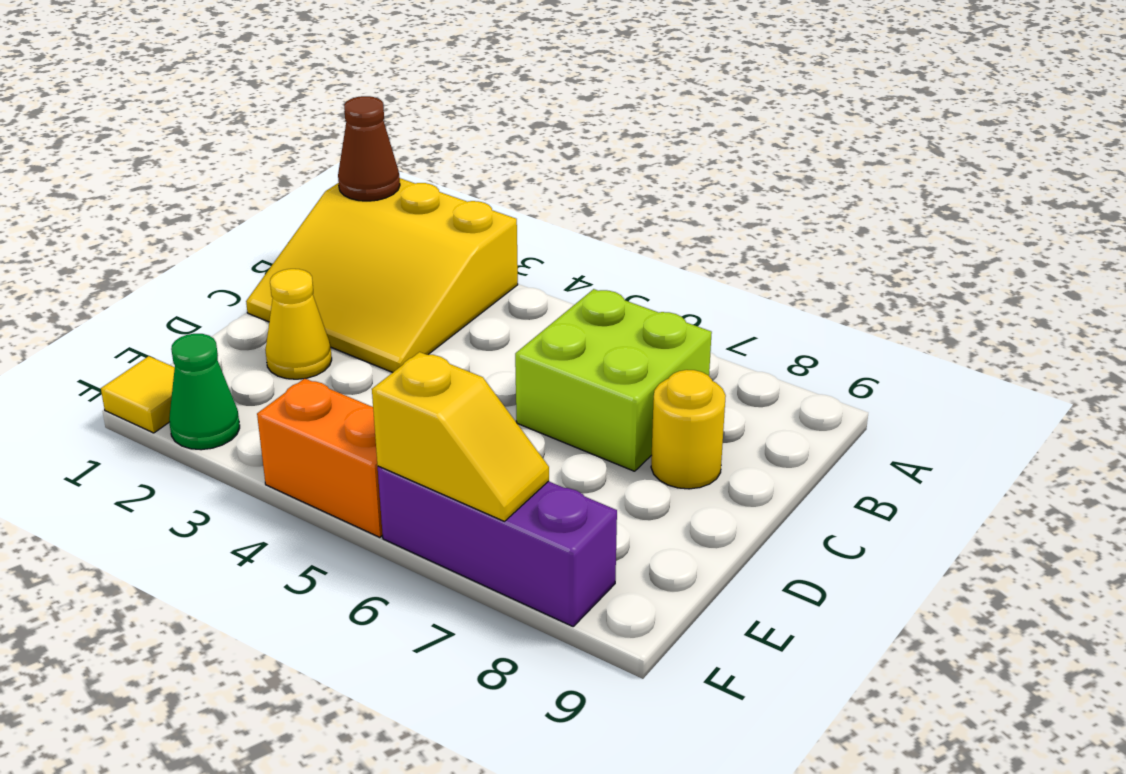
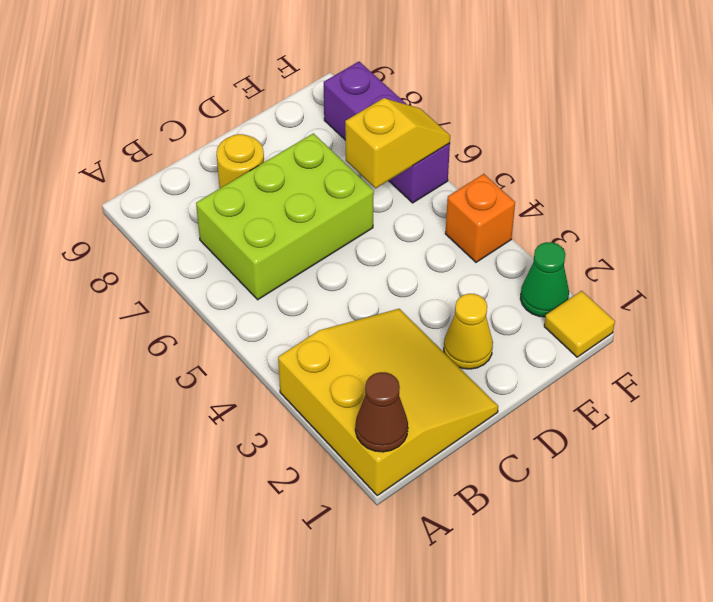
lime brick B6:C7 level 1 -> lime brick B6:D7 level 1
orange brick F4:F5 level 1 -> orange brick F4 level 1
yellow slope F6:F7 level 2 top 6 -> yellow slope E6:F6 level 2 top E

